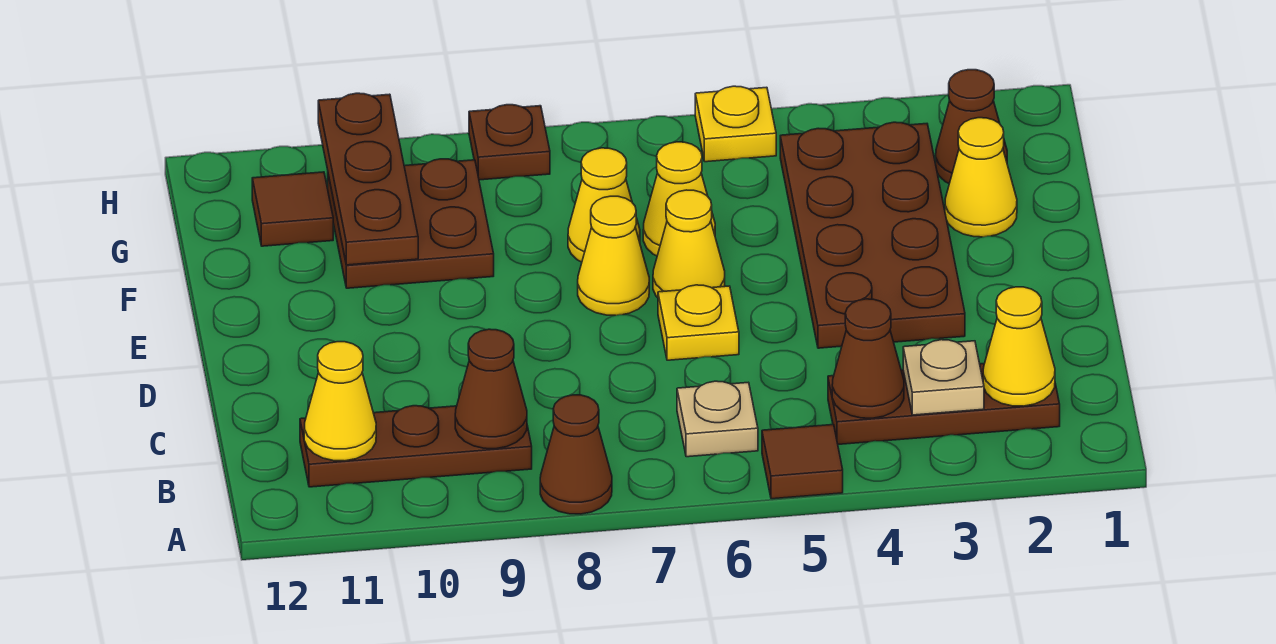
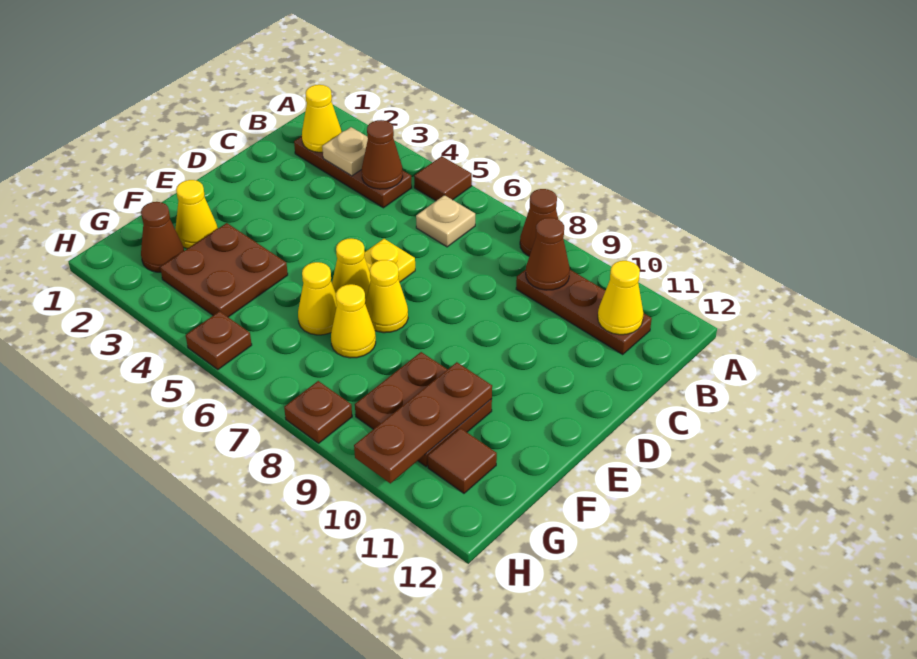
brown plate D3:G4 level 1 -> brown plate F3:G4 level 1
yellow plate H5 level 1 -> brown plate H5 level 1

